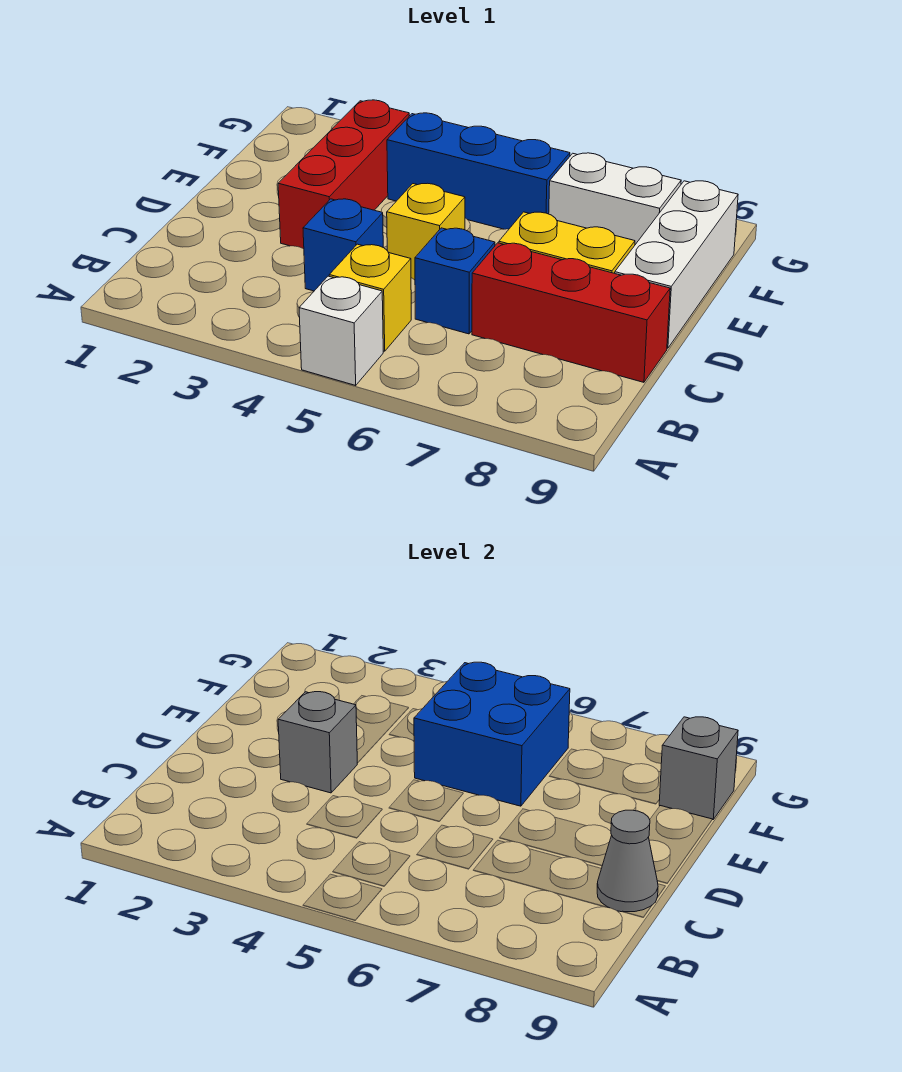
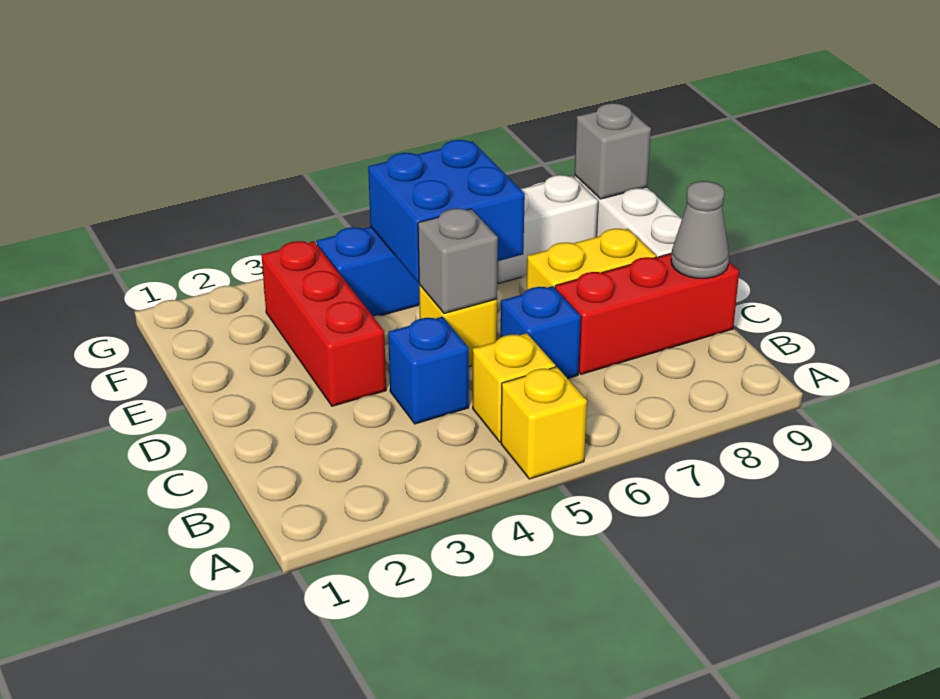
white brick A5 level 1 -> yellow brick A5 level 1
grey brick D3 level 2 -> grey brick D5 level 2

